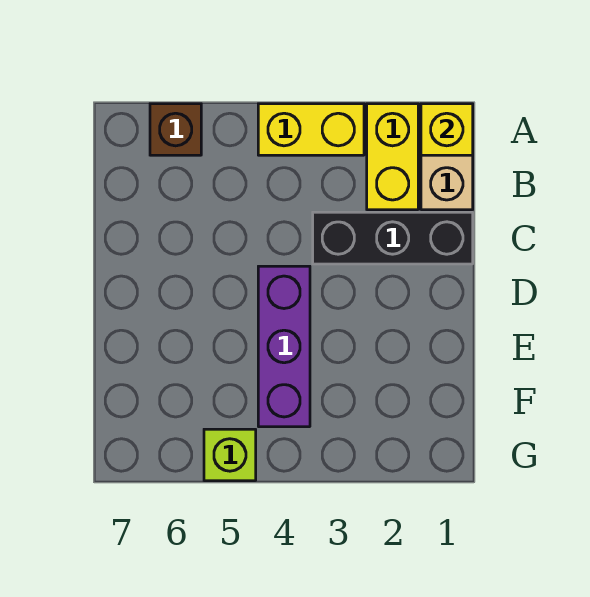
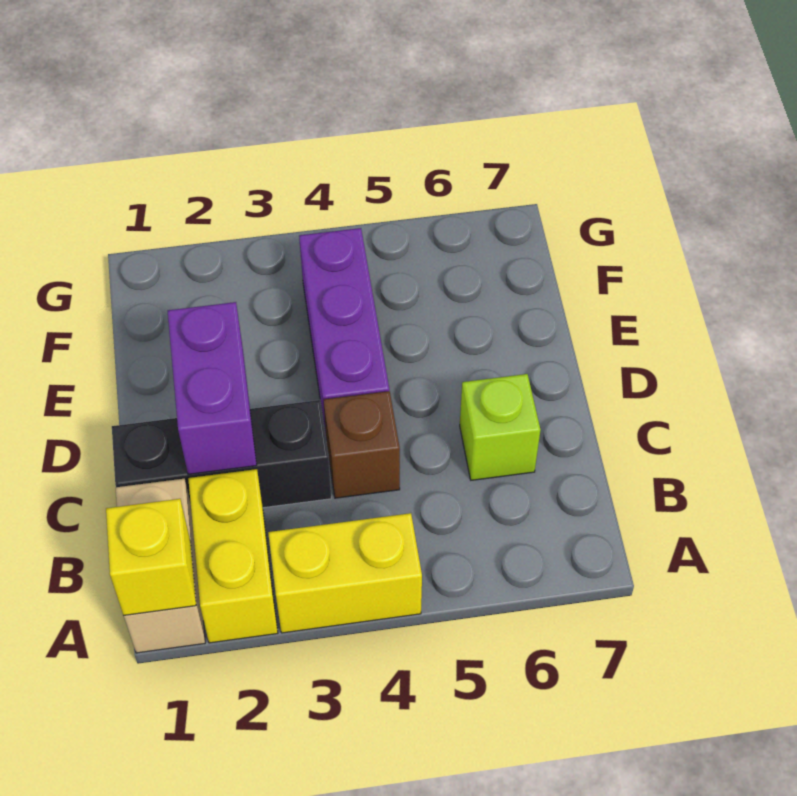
brown brick A6 level 1 -> brown brick C4 level 1
none -> purple brick C2:D2 level 2
lime brick G5 level 1 -> lime brick C6 level 1

